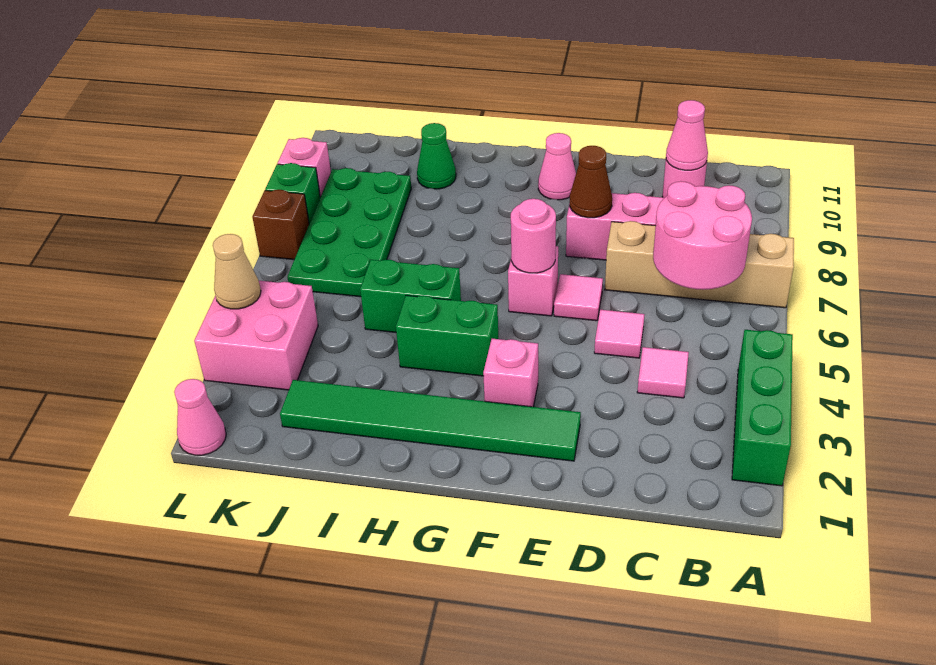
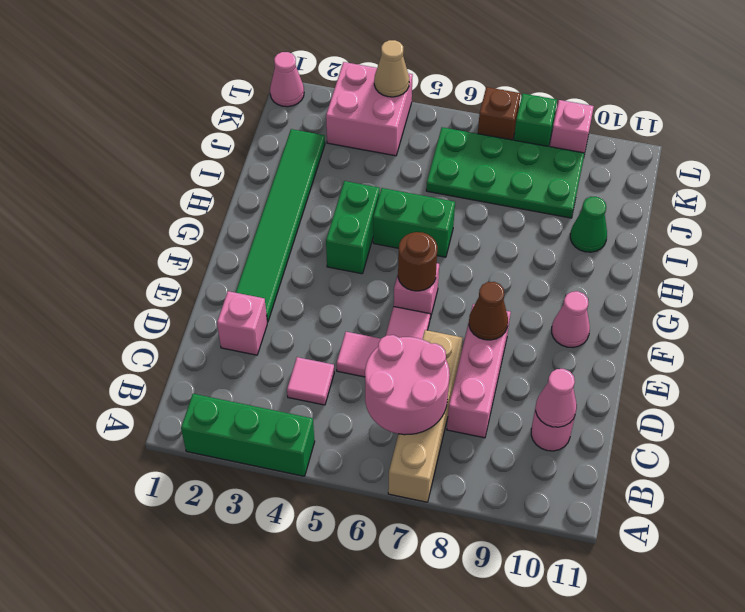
pink brick F3 level 1 -> pink brick D2 level 1
pink round brick F6 level 2 -> brown round brick F6 level 2
green brick H5:I5 level 1 -> green brick H5:H6 level 1

